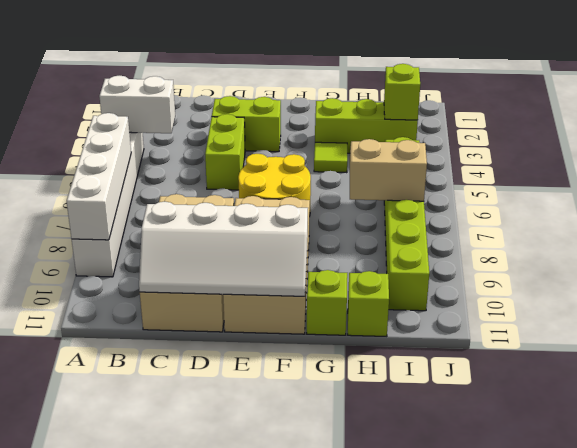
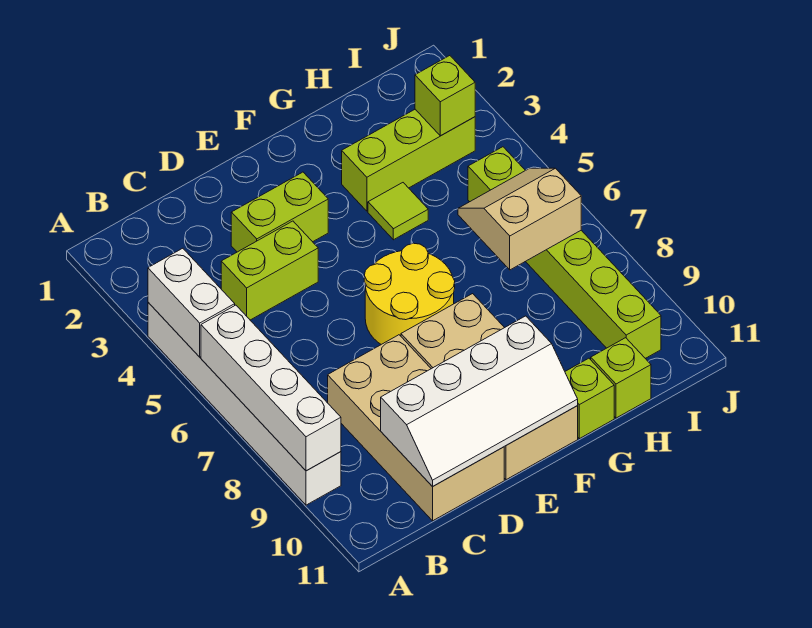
white brick A4:B4 level 2 -> white brick A4:A5 level 2
lime brick D4:D5 level 1 -> lime brick C4:D4 level 1

